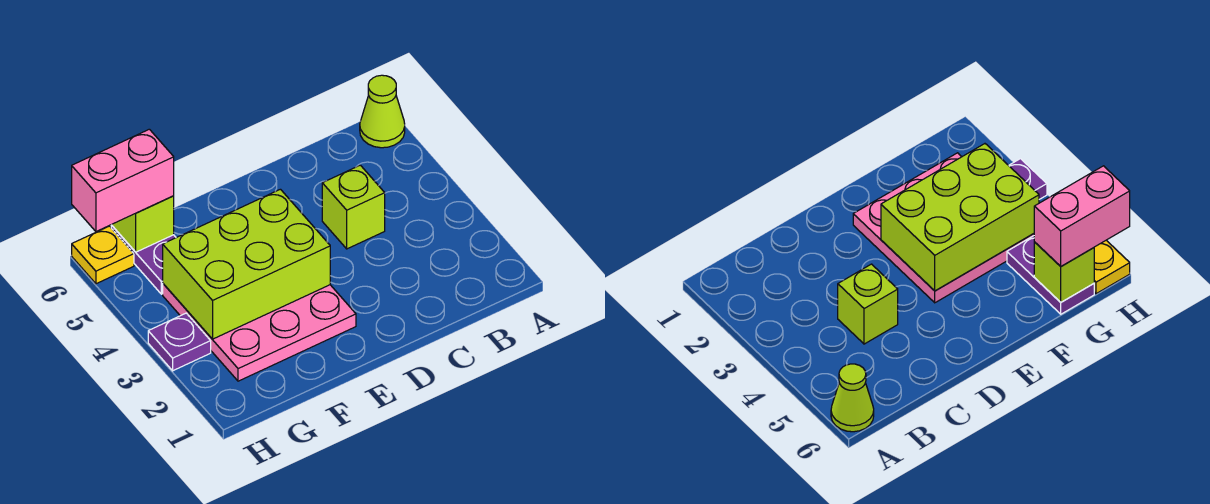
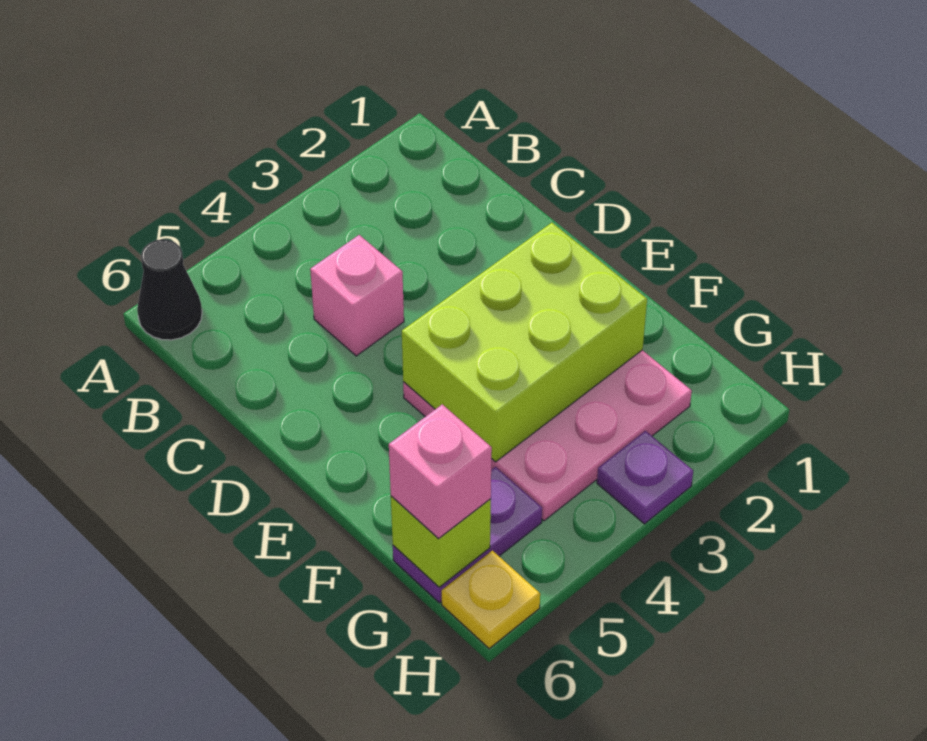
lime cone A6 level 1 -> black cone A6 level 1
lime brick C4 level 1 -> pink brick C4 level 1
lime brick E3:G4 level 2 -> lime brick E2:F4 level 2
pink brick G6:H6 level 3 -> pink brick G6 level 3

